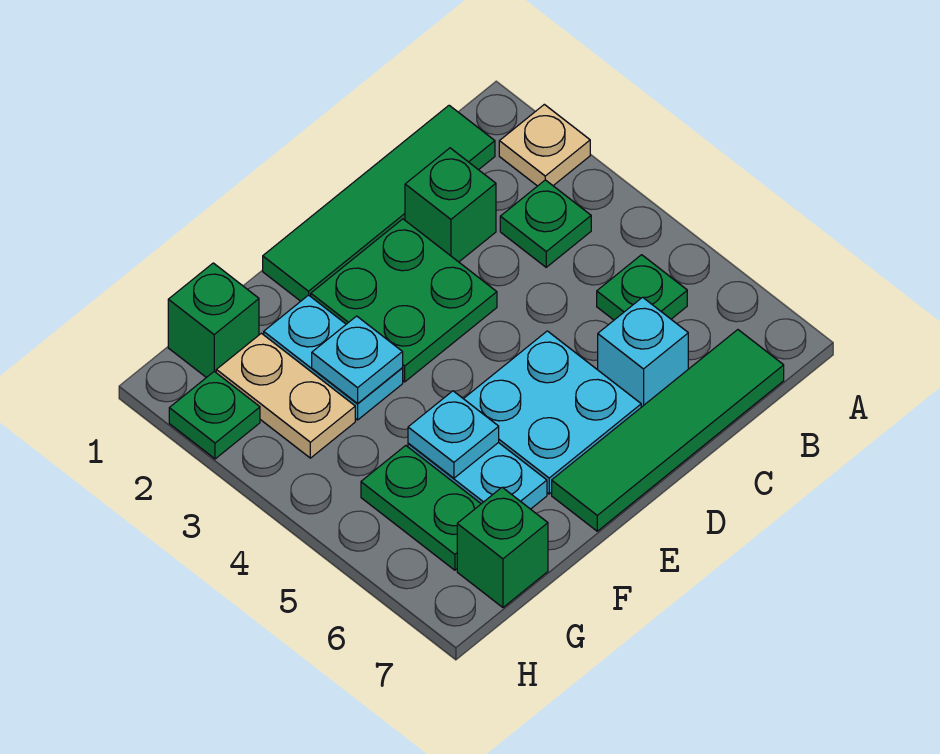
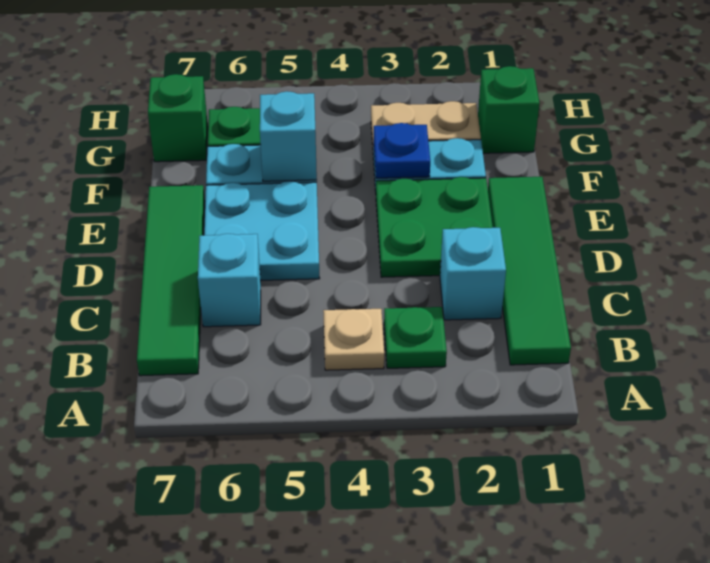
tan plate A2 level 1 -> tan plate B4 level 1
green plate B5 level 1 -> none
green brick C2 level 1 -> cyan brick C2 level 1
cyan plate F3 level 2 -> blue plate F3 level 2
cyan plate F5 level 2 -> cyan brick F5 level 2
green plate H2 level 1 -> none

